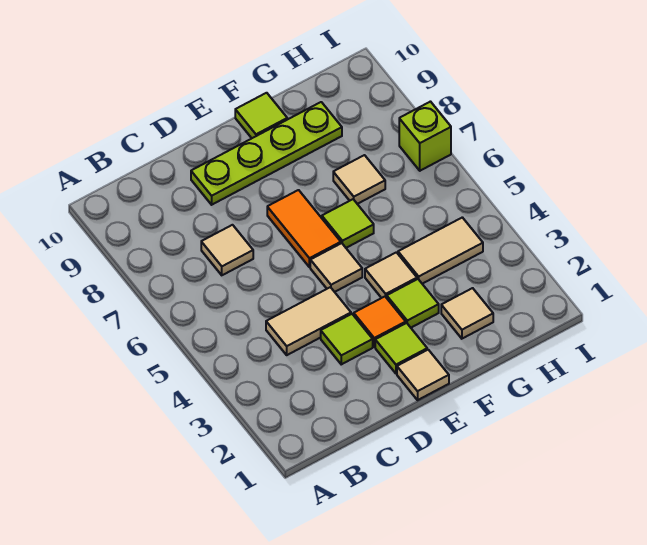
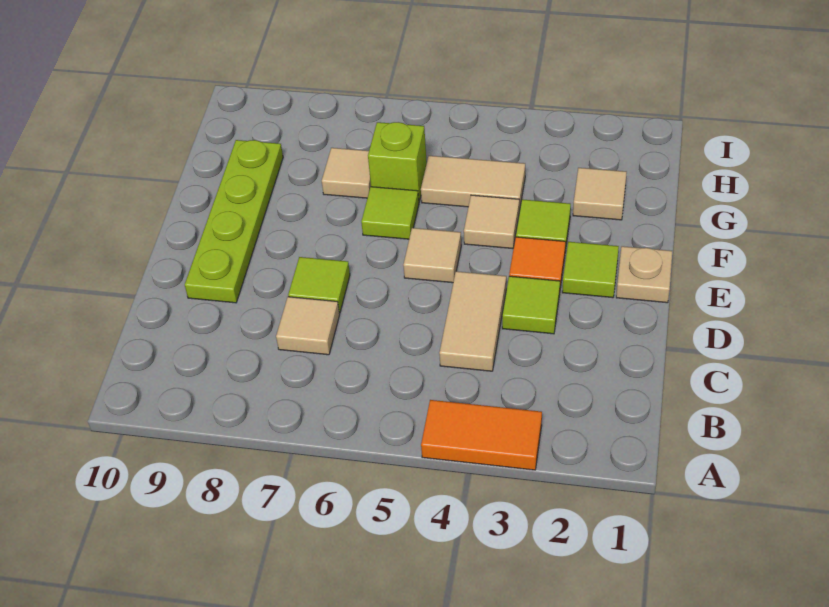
tan tile E1 level 1 -> tan plate E1 level 1
orange tile E6:E7 level 1 -> orange tile A3:A4 level 1
lime tile F10 level 1 -> lime tile D7 level 1
tan tile G4:H4 level 1 -> tan tile G4:G5 level 1
lime brick I7 level 1 -> lime brick G6 level 1

